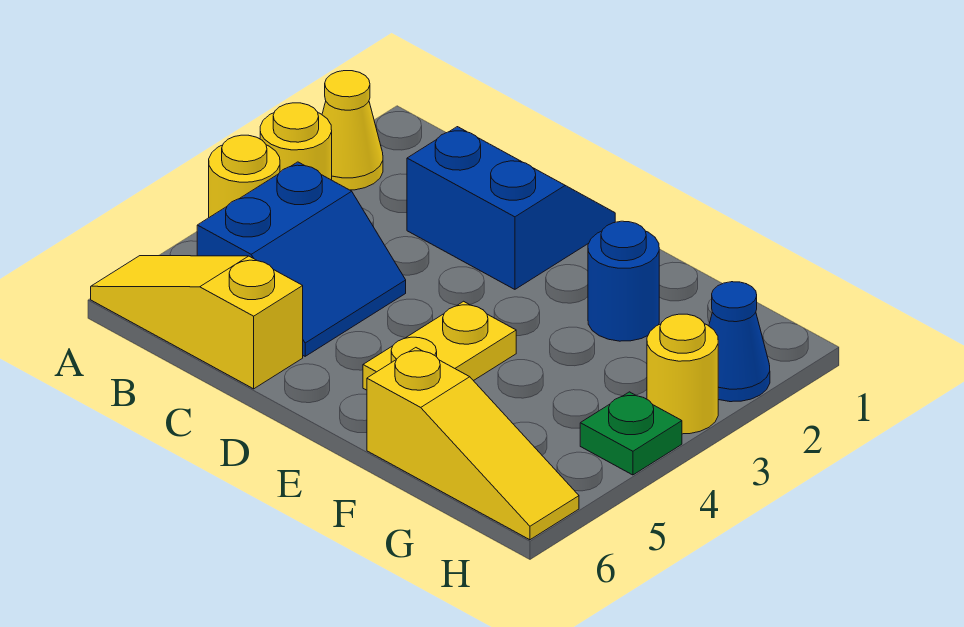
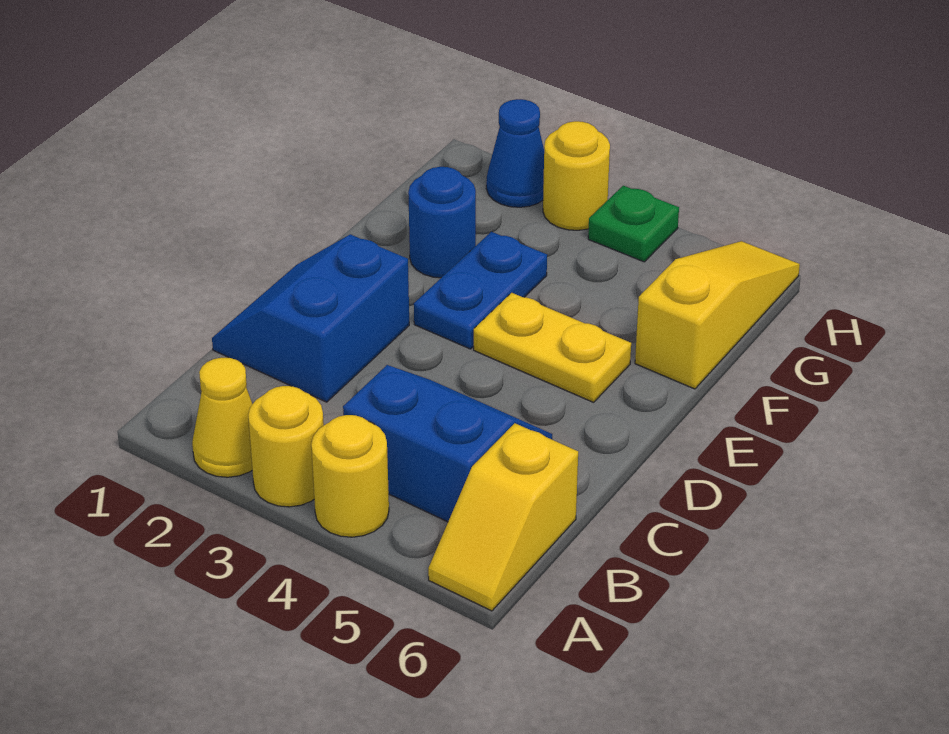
yellow slope A6:C6 level 1 top C -> yellow slope A6:B6 level 1 top B
none -> blue plate E3:F3 level 1

